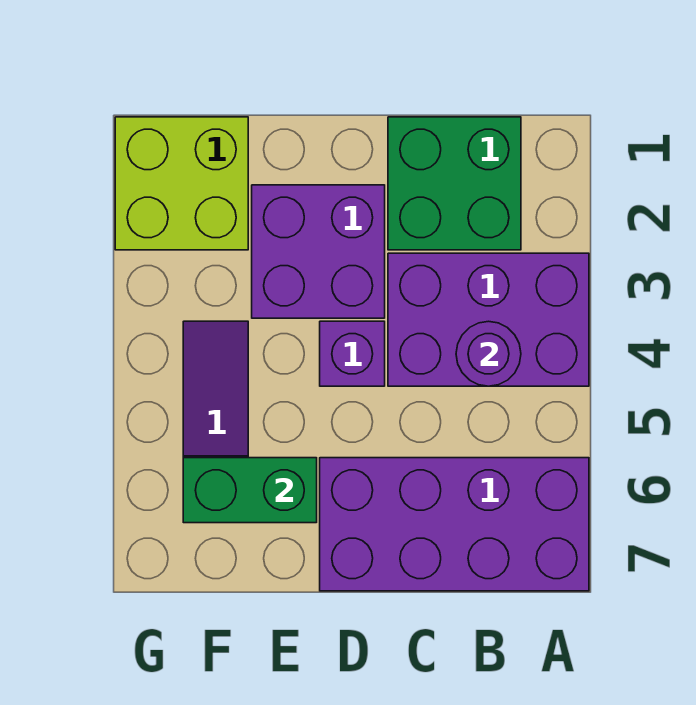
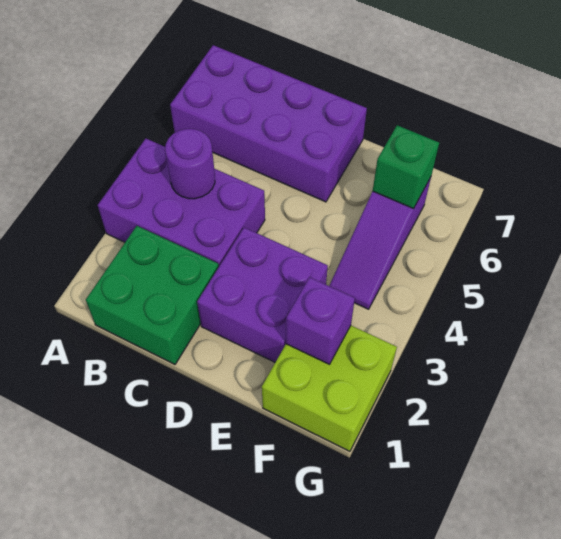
purple brick D4 level 1 -> purple brick F2 level 2
green brick E6:F6 level 2 -> green brick F6 level 2

